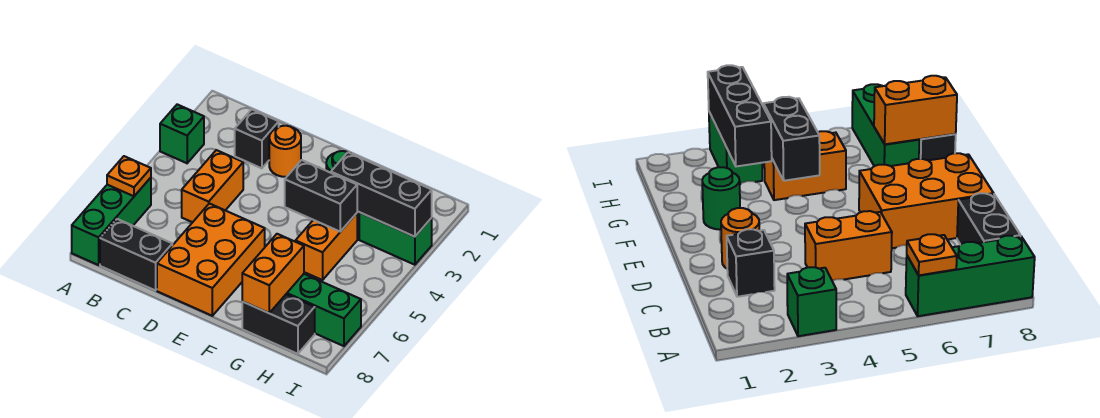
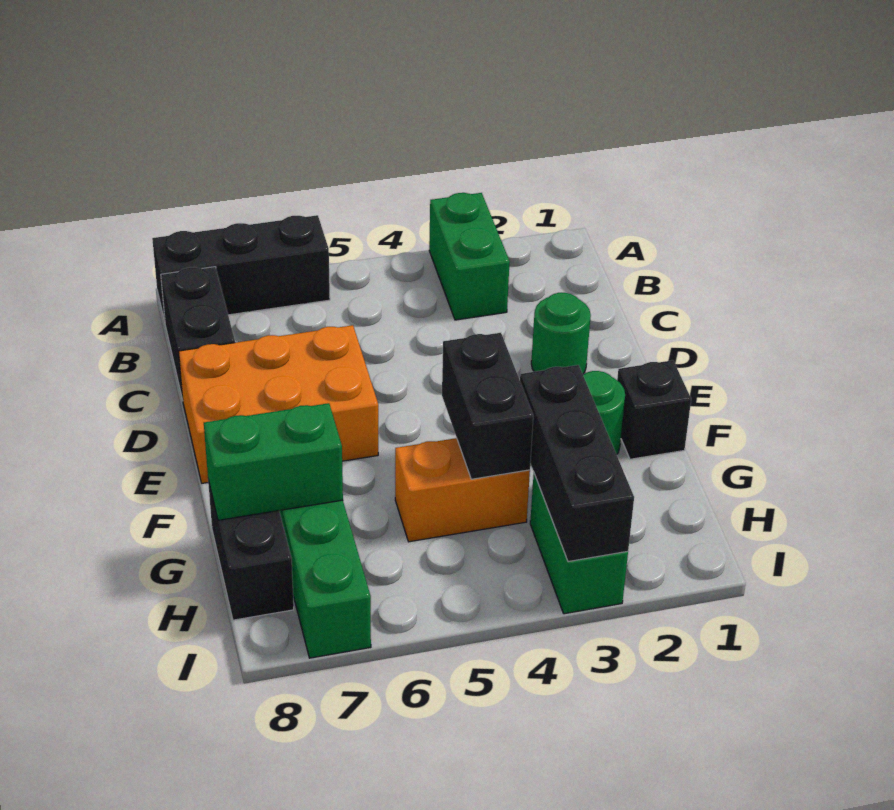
green brick A3 level 1 -> green brick A3:B3 level 1
green brick A6:A8 level 1 -> black brick A6:A8 level 1
orange plate A6 level 2 -> none
black brick C2 level 1 -> black brick F1 level 1
orange brick C4:C5 level 1 -> none
orange round brick D2 level 1 -> green round brick D2 level 1
orange brick G7:G8 level 2 -> green brick G7:G8 level 2

